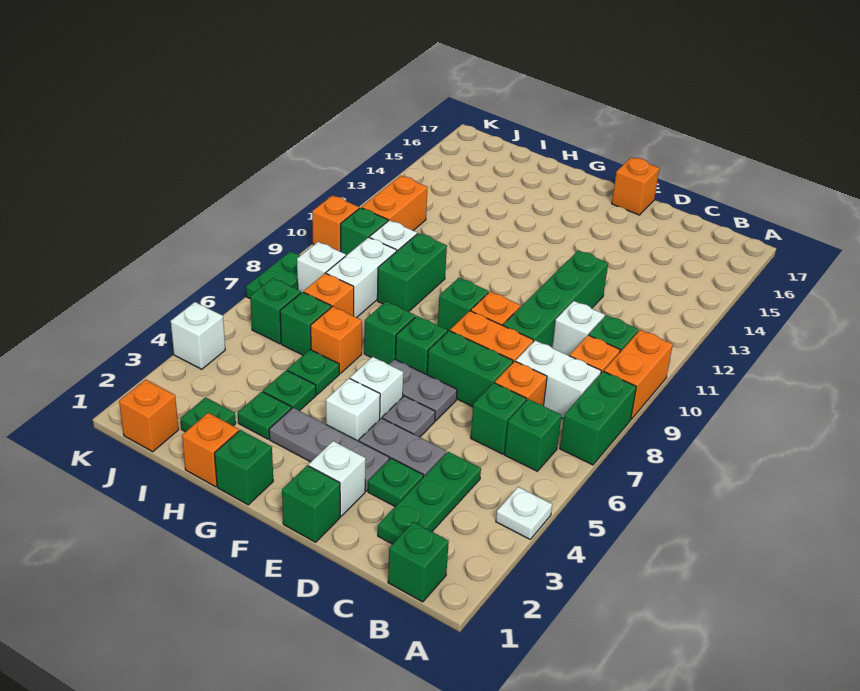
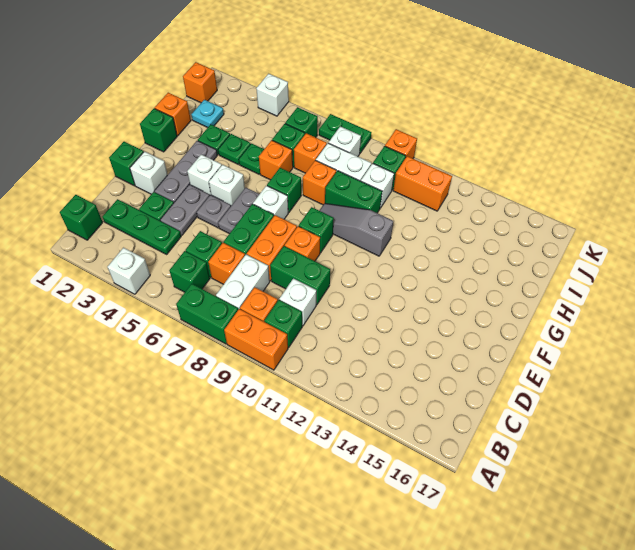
white plate A4 level 1 -> white brick A4 level 1
green brick D9:D12 level 1 -> green brick D9:D10 level 1
orange brick E17 level 1 -> orange brick H8 level 1
green brick F7 level 1 -> white brick F7 level 1
none -> grey slope G9:G11 level 1 top 11
green plate I2 level 1 -> cyan plate I2 level 1

